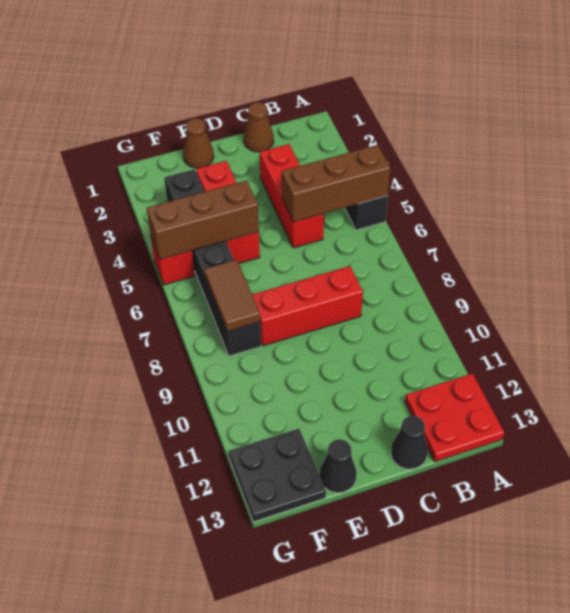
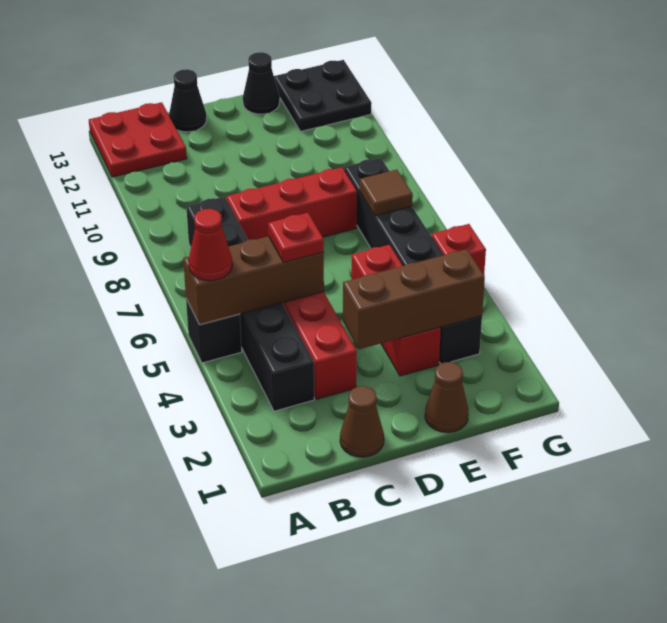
none -> red cone A5 level 3
none -> black brick B3:B8 level 1
none -> red plate C5 level 3
brown brick E5:G5 level 2 -> brown brick D3:F3 level 2
brown tile F7:F8 level 2 -> brown tile F7 level 2

